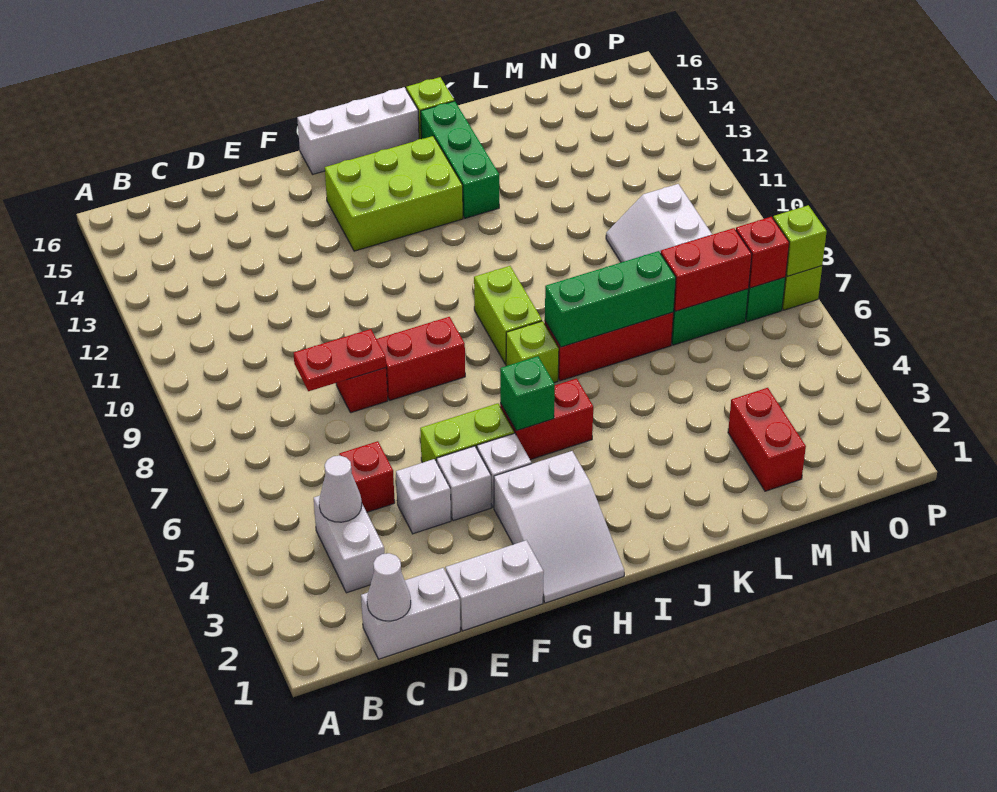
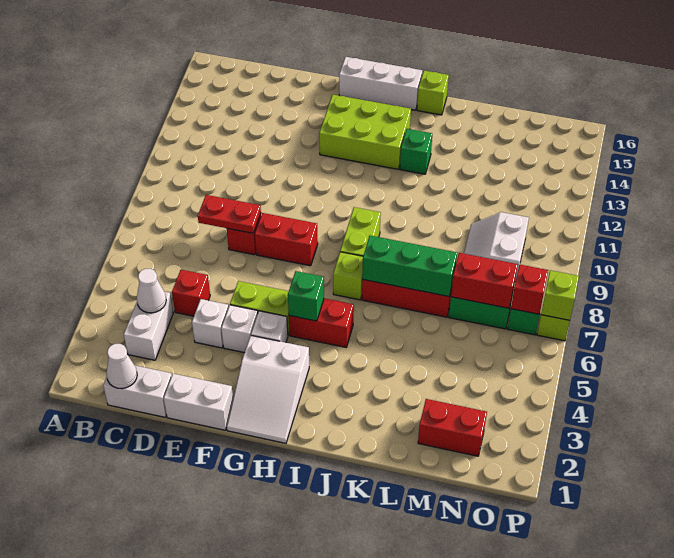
green brick J13:J15 level 1 -> green brick J13 level 1
red brick M2:M3 level 1 -> red brick M2:N2 level 1

